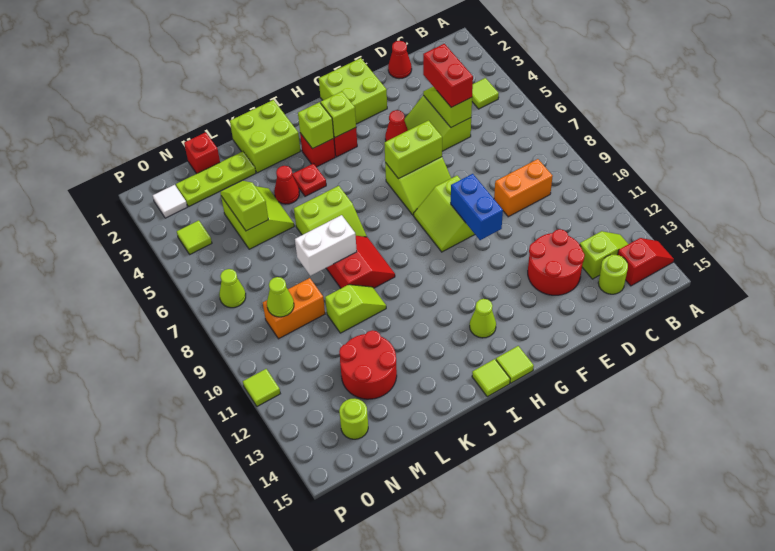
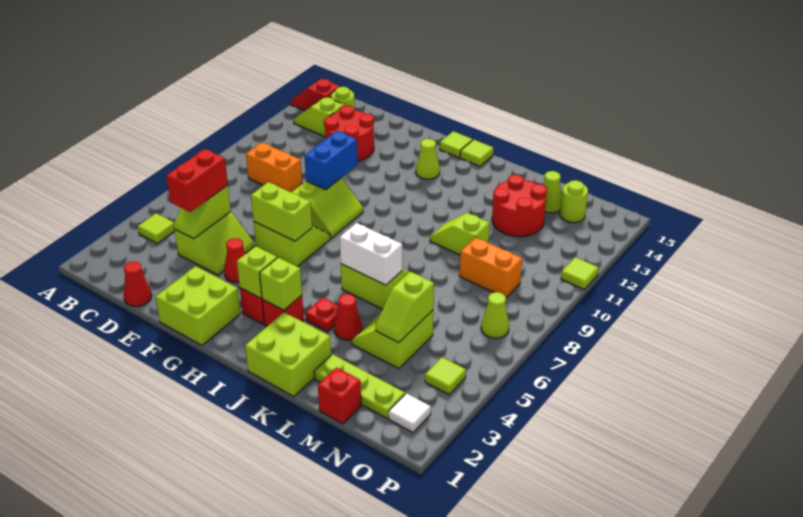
red slope J8:K9 level 1 top K -> none
white brick K8:L8 level 2 -> white brick J6:K6 level 2
lime cone N9 level 2 -> lime cone M14 level 1

